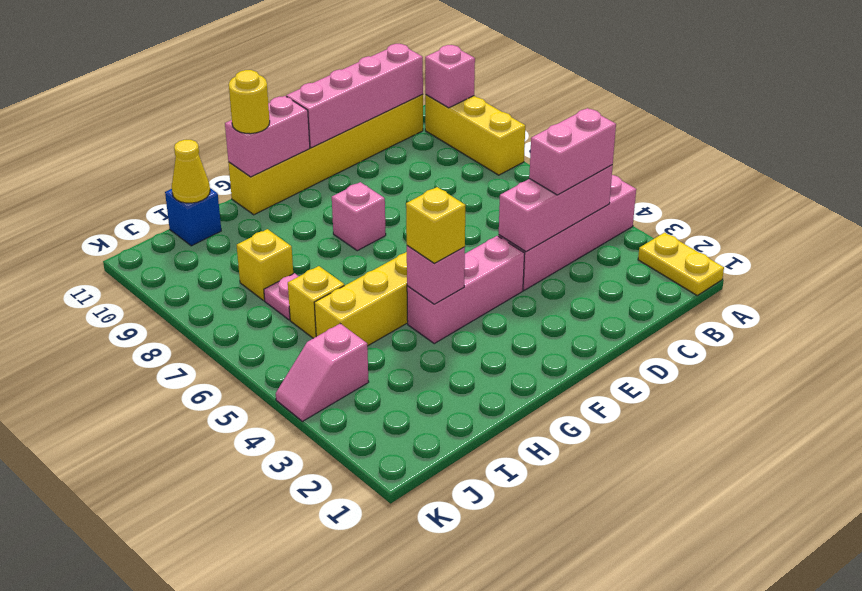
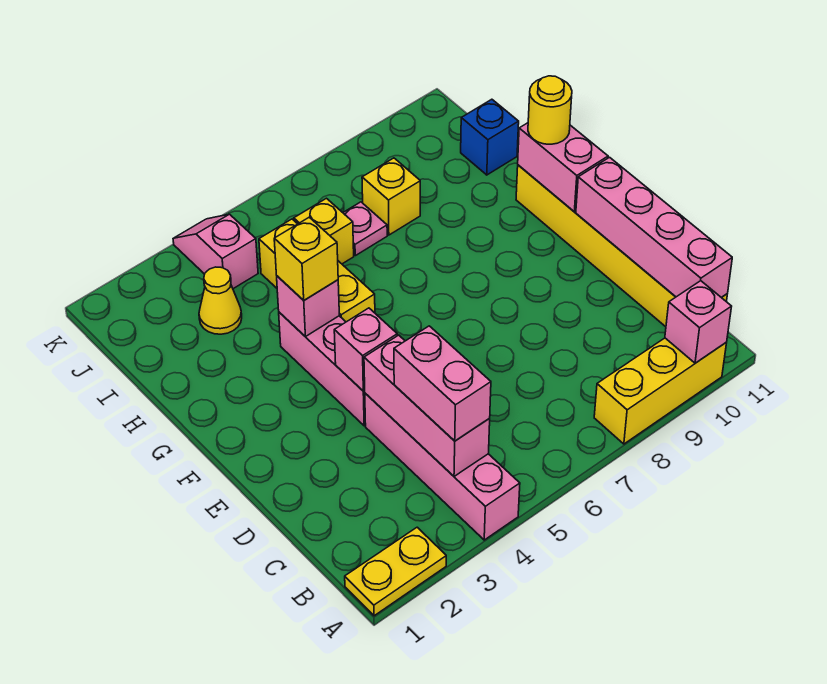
pink brick F8 level 1 -> pink brick E4 level 2
yellow cone I11 level 2 -> yellow cone I3 level 1

